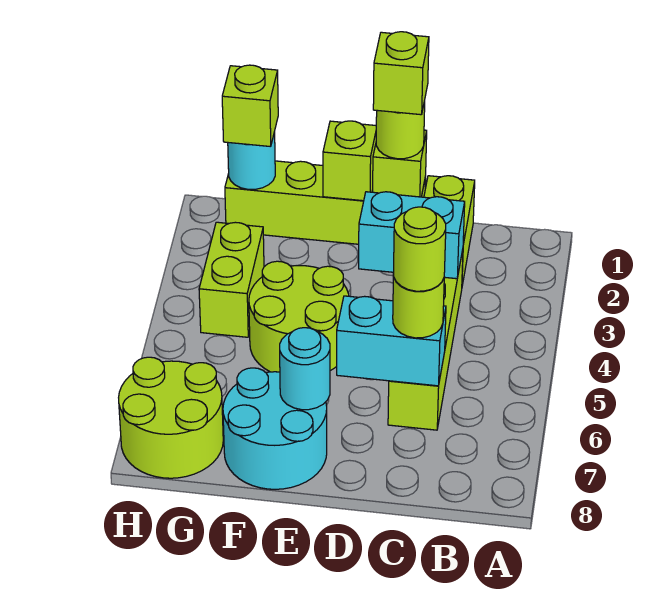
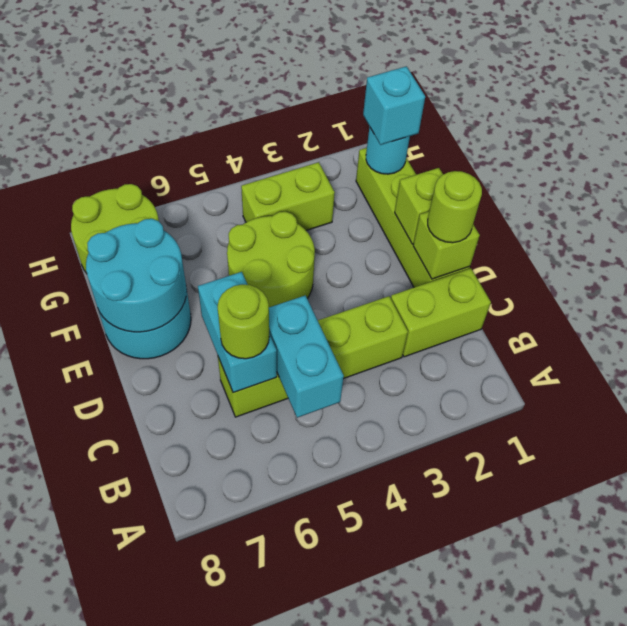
cyan brick C3:D3 level 2 -> cyan brick B5:C5 level 2
lime round brick C6 level 4 -> none
lime brick D1 level 4 -> none
cyan round brick E7 level 2 -> cyan round brick E7:F8 level 2
lime brick G1 level 3 -> cyan brick G1 level 3

